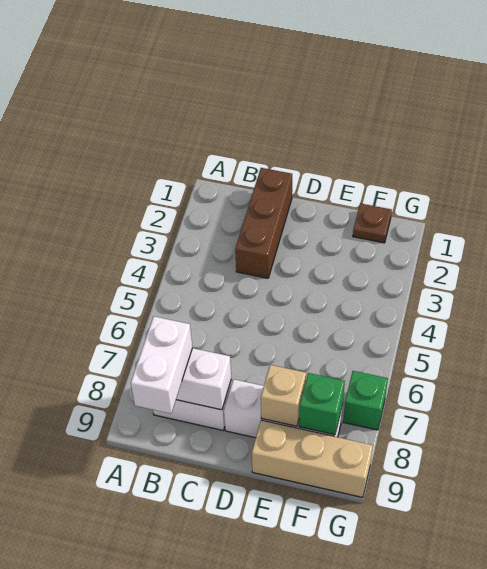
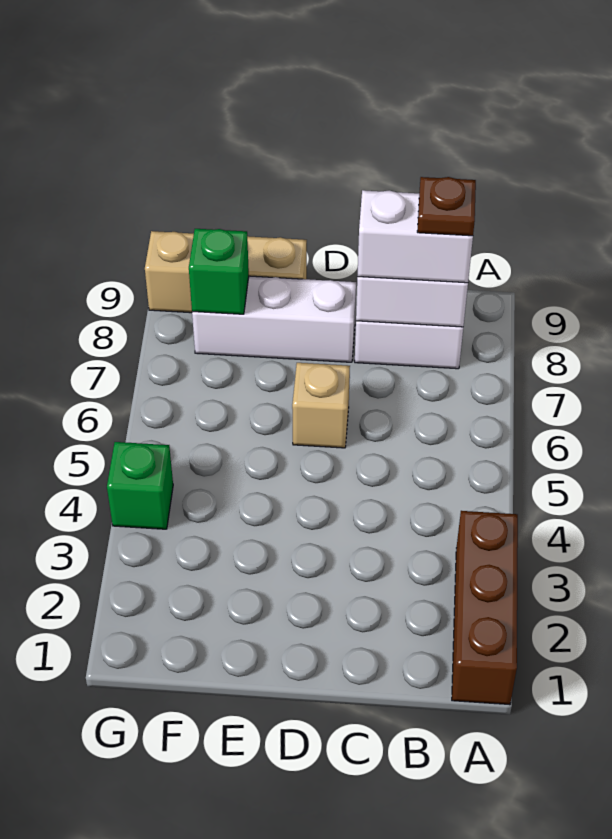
white brick B8:B9 level 3 -> white brick B8:C8 level 3
brown brick C1:C3 level 1 -> brown brick A1:A3 level 1
tan brick E8 level 2 -> tan brick D6 level 1
brown plate F1 level 1 -> brown plate B8 level 4
green brick G7 level 1 -> green brick G4 level 1

